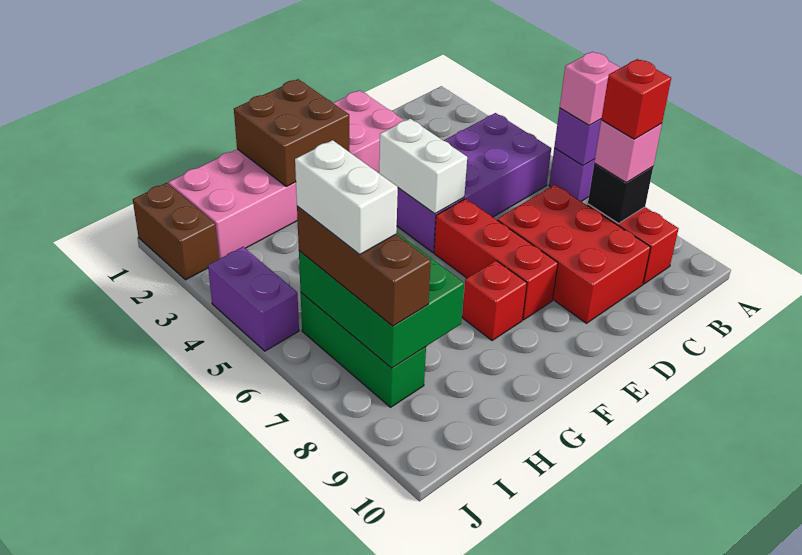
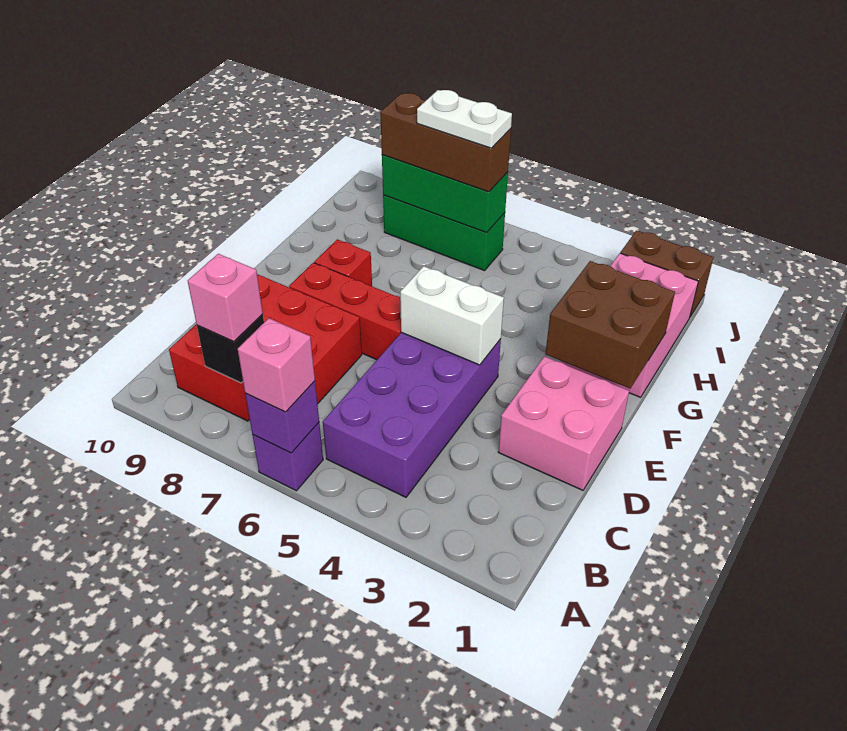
red brick B8 level 4 -> none
green brick H6:I8 level 2 -> green brick I6:I8 level 2
white brick I6:I7 level 4 -> white plate I6:I7 level 4
purple brick J4:J5 level 1 -> none

